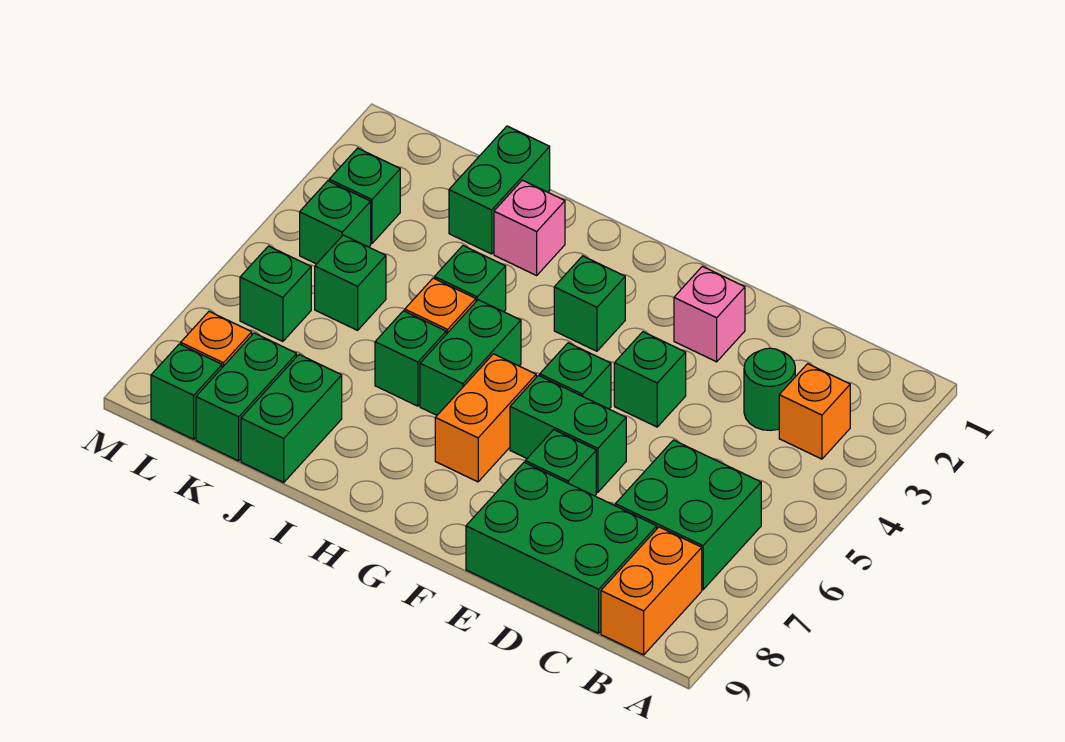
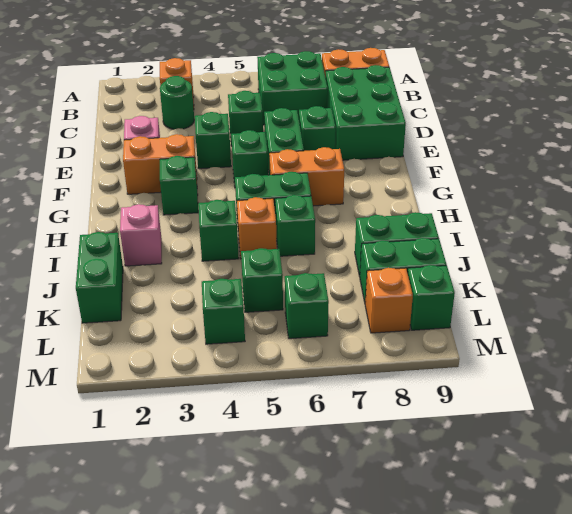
none -> orange brick F2:F3 level 1
green brick J1:J2 level 1 -> green brick J1:K1 level 1
green brick L3 level 1 -> green brick D5 level 1

